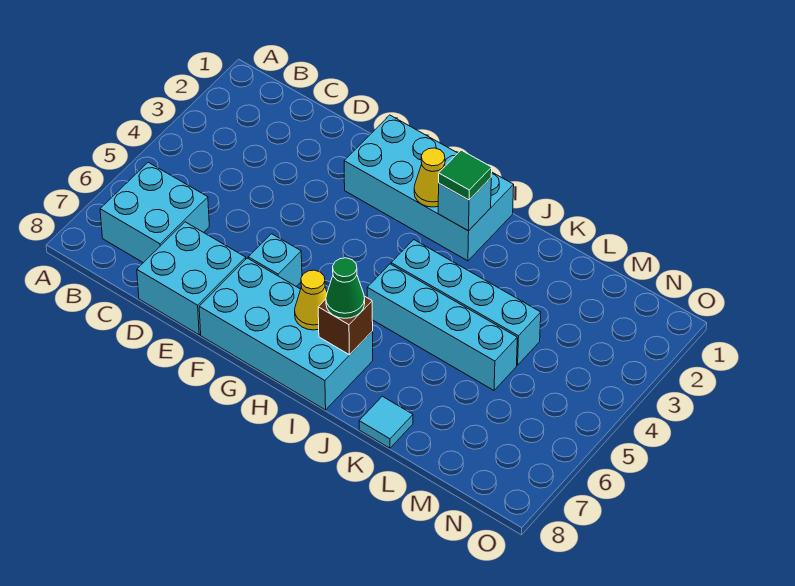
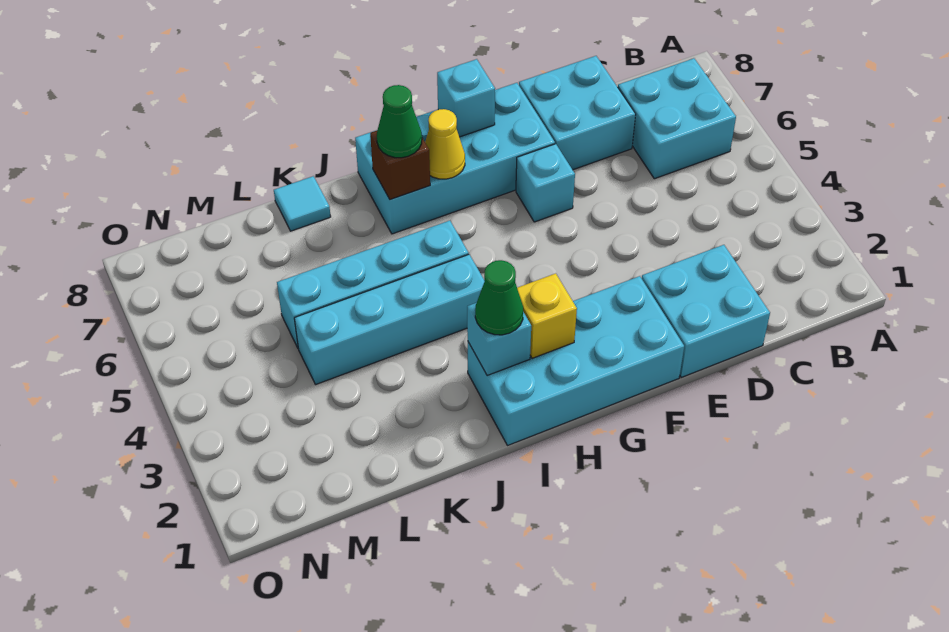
none -> cyan brick D1:E2 level 1
none -> cyan brick G8 level 2
yellow cone H2 level 2 -> yellow brick H2 level 2
green tile I2 level 3 -> green cone I2 level 3

